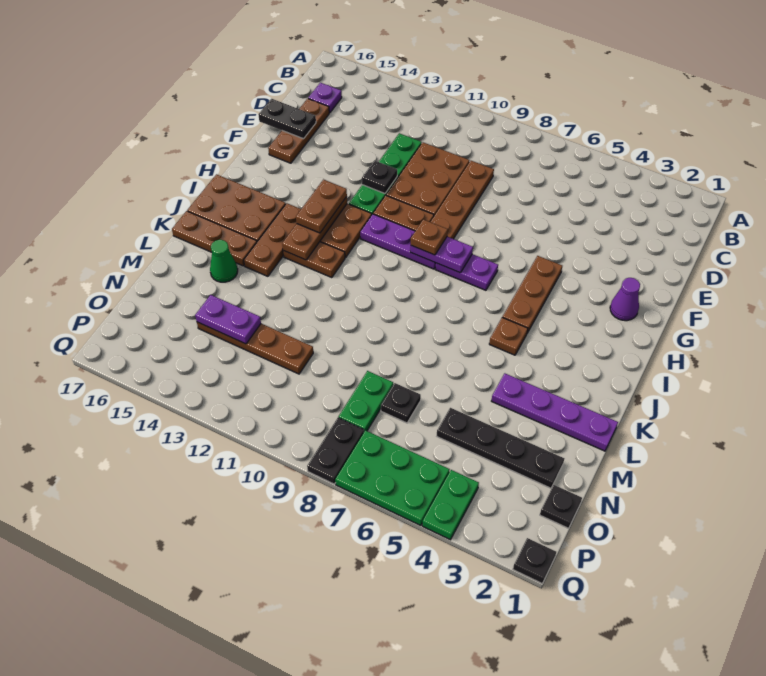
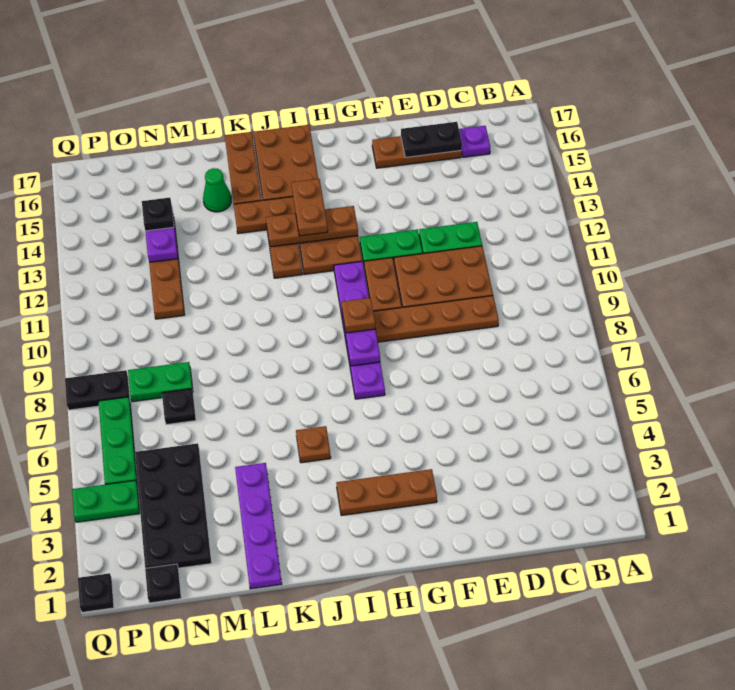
black plate E16:E17 level 2 -> black plate D16:E16 level 2
black plate F12 level 2 -> black plate N14 level 3
purple cone G2 level 1 -> none
brown plate G5:I5 level 1 -> brown plate G3:I3 level 1
brown plate H13:I13 level 3 -> brown plate I13:I14 level 3
black plate N2:N5 level 1 -> black plate N2:O5 level 1
green plate P5:Q7 level 1 -> green plate P5:P7 level 1

